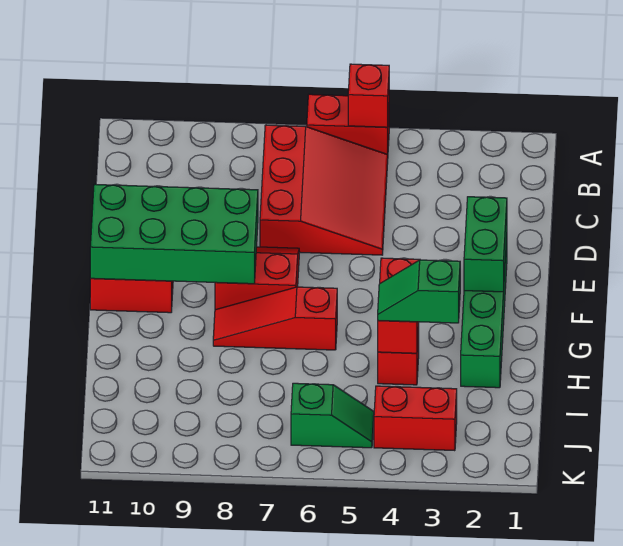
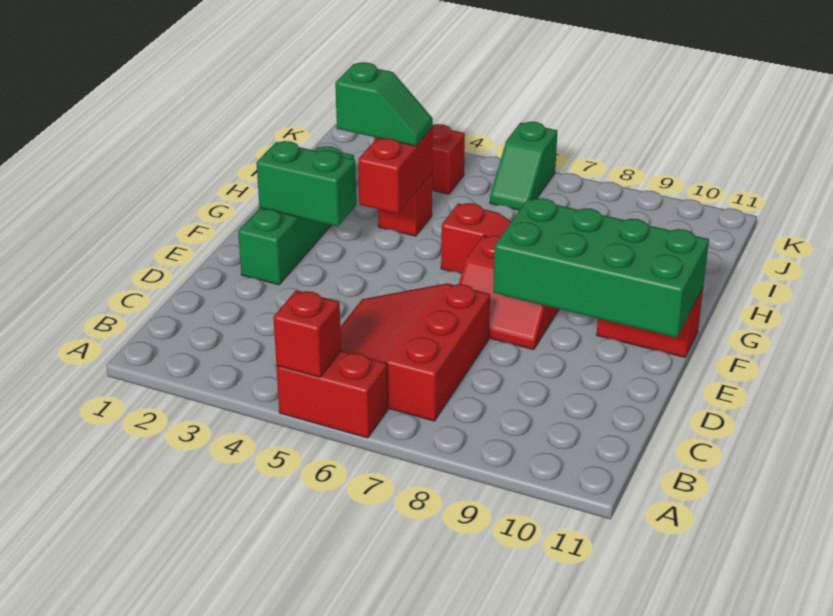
green brick E2:F2 level 2 -> green brick F2:F3 level 2
green slope J5:J6 level 1 top 6 -> green slope J6:K6 level 1 top K

